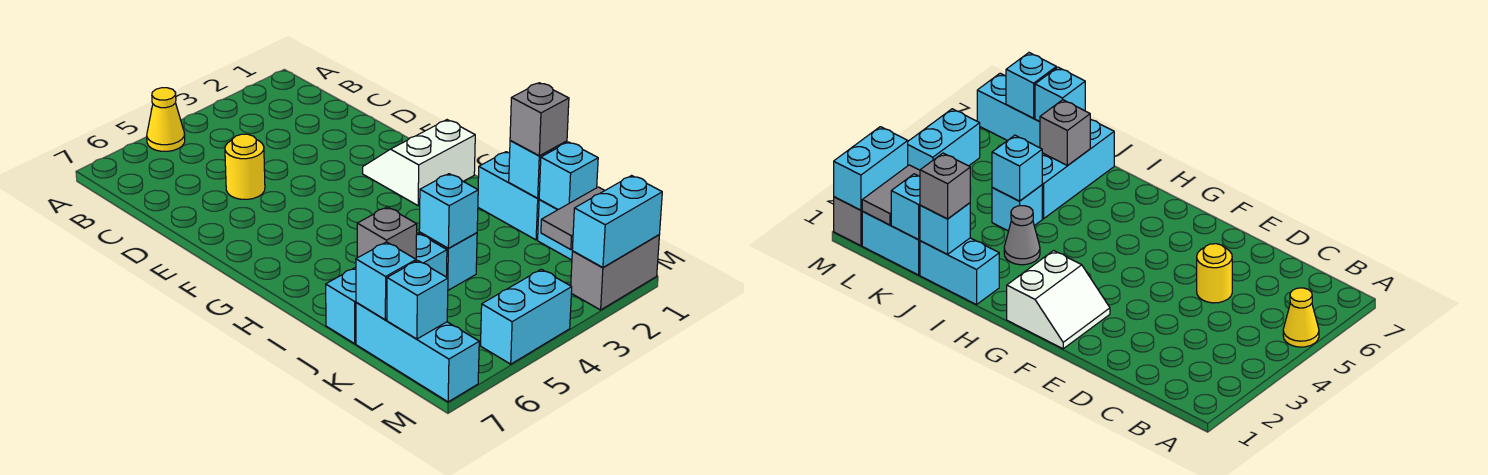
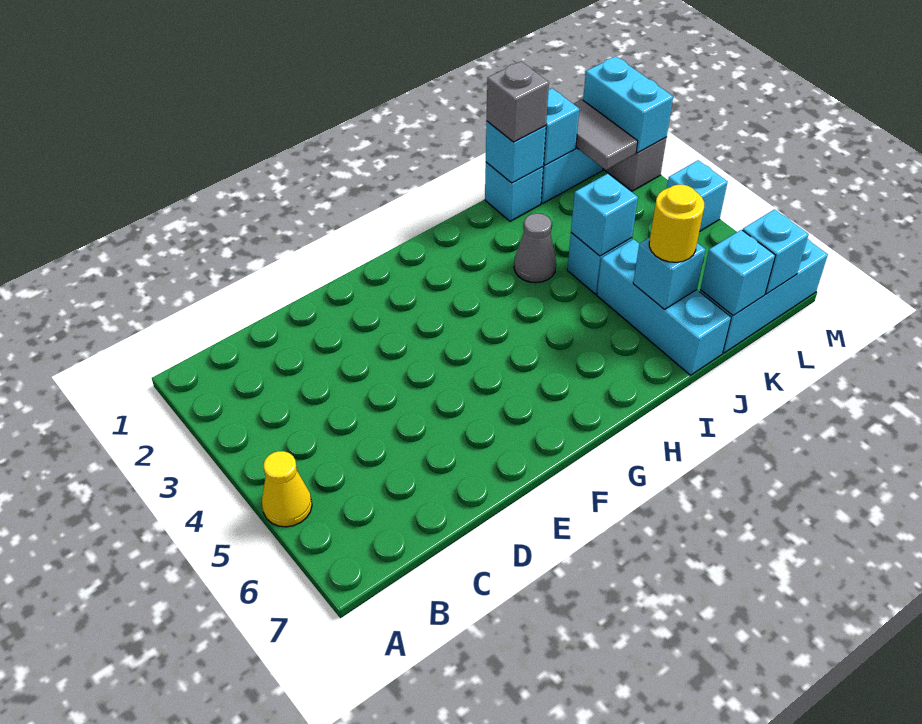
yellow round brick D5 level 1 -> yellow round brick J6 level 3
white slope F1:G2 level 1 top G -> none
cyan brick I1:J1 level 1 -> cyan brick J1 level 1
grey brick J6 level 2 -> cyan brick J6 level 2
cyan brick M4:M5 level 1 -> cyan brick M4 level 1

